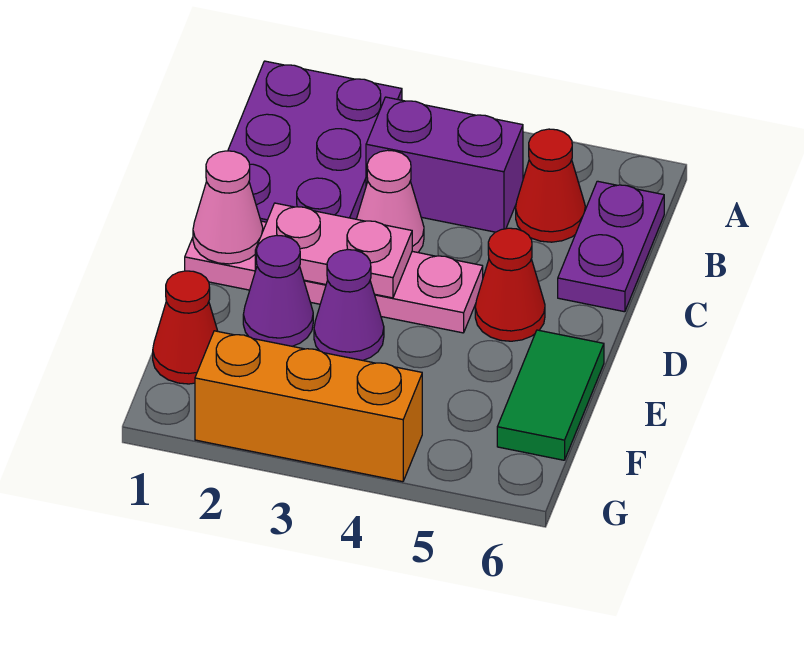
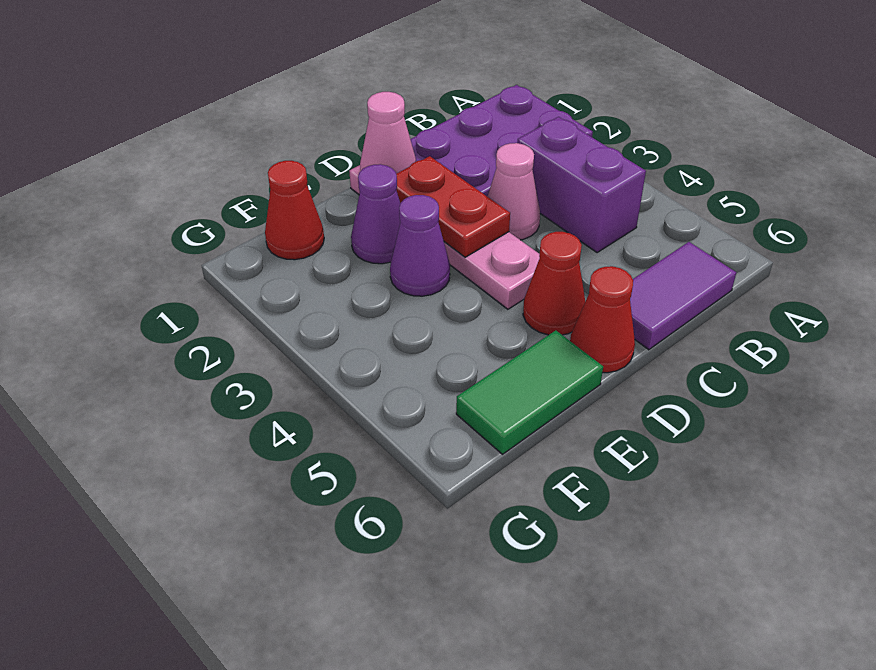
red cone B5 level 1 -> red cone D6 level 1
purple plate B6:C6 level 1 -> purple tile B6:C6 level 1
pink plate D2:D3 level 2 -> red plate D2:D3 level 2
orange brick G2:G4 level 1 -> none

